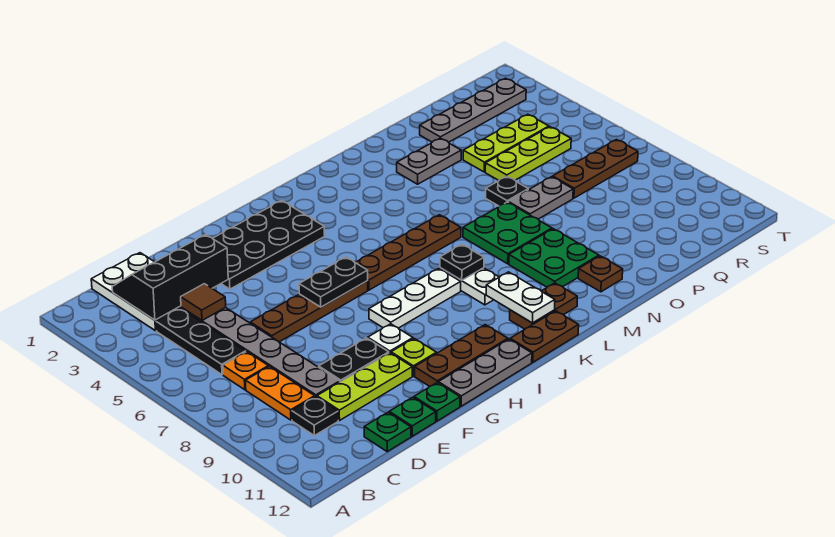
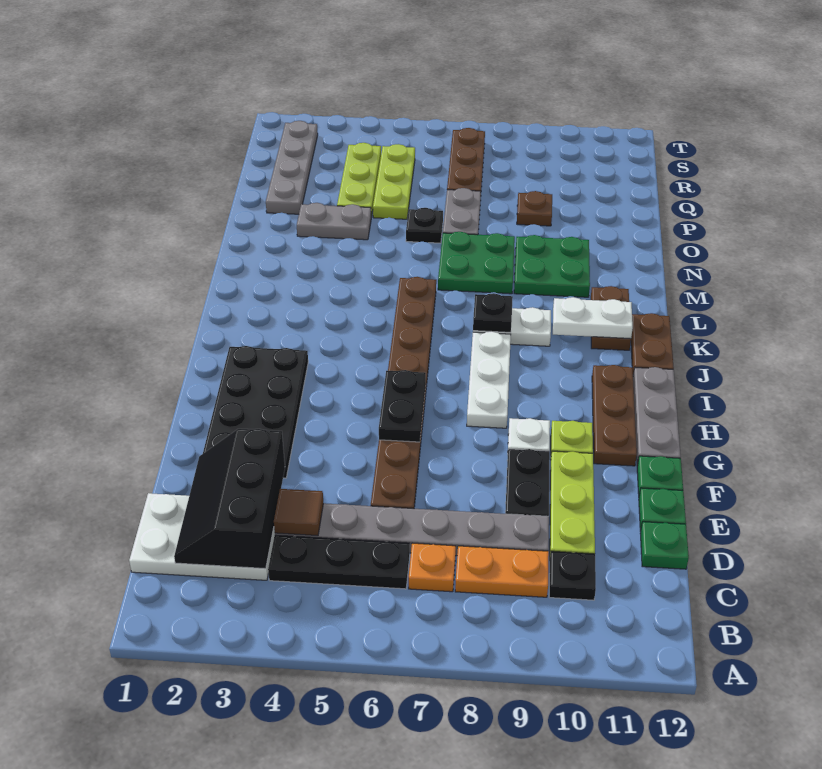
grey plate N3:O3 level 1 -> grey plate O3:O4 level 1
brown plate N11 level 1 -> brown plate P9 level 1

